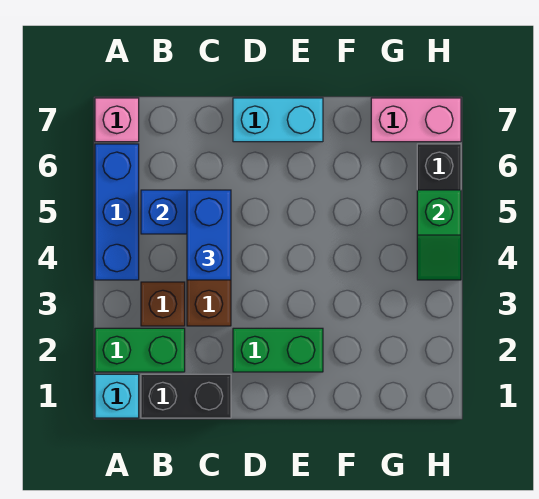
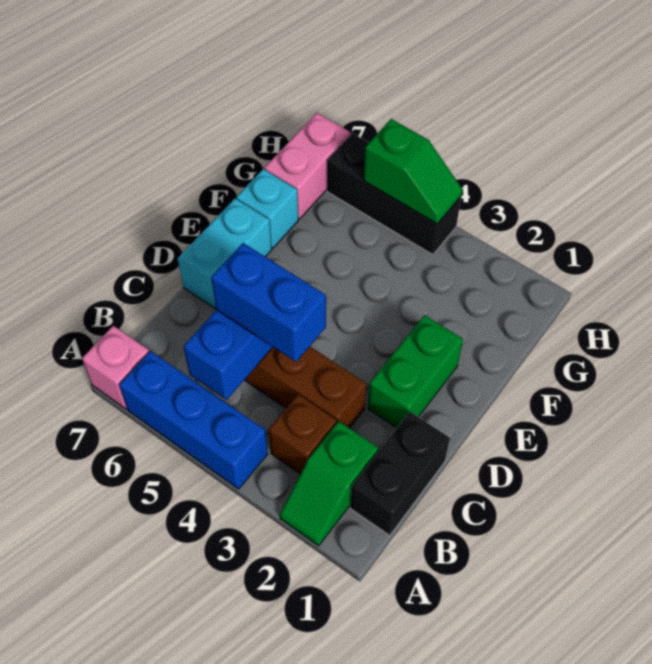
cyan brick A1 level 1 -> cyan brick F7 level 1
green brick A2:B2 level 1 -> green slope A2:B2 level 1 top B

